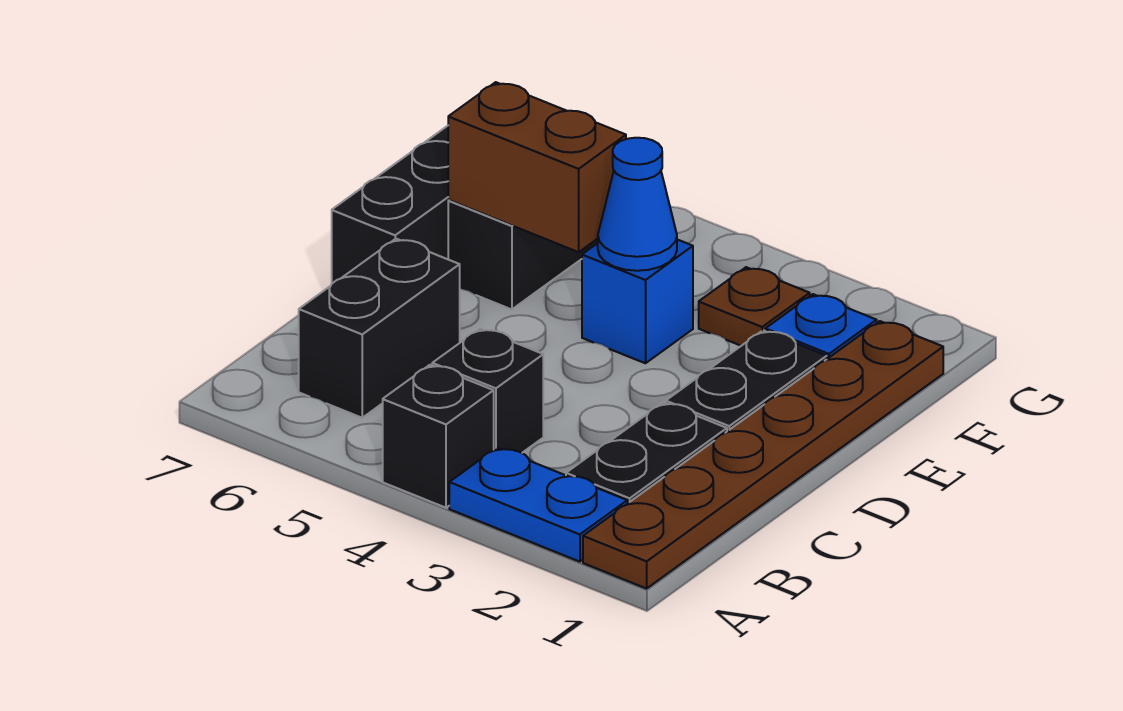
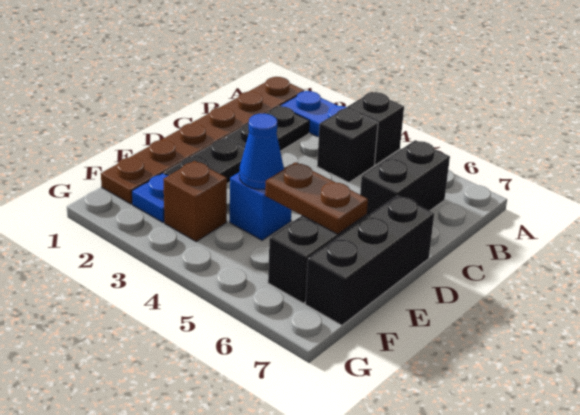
brown brick E5:E6 level 2 -> brown plate E5:E6 level 2
brown plate F3 level 1 -> brown brick F3 level 1

